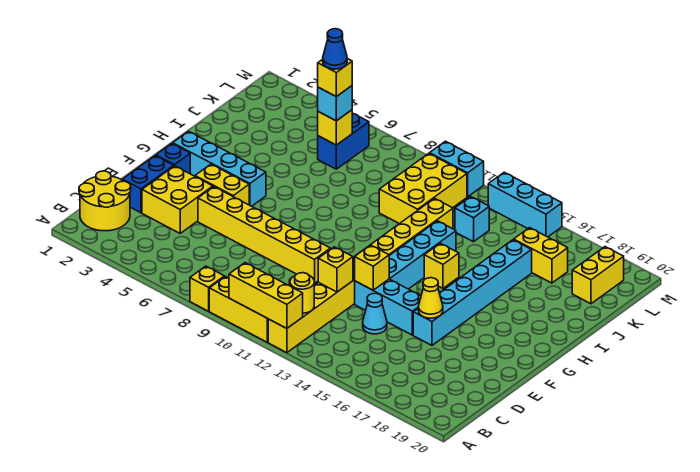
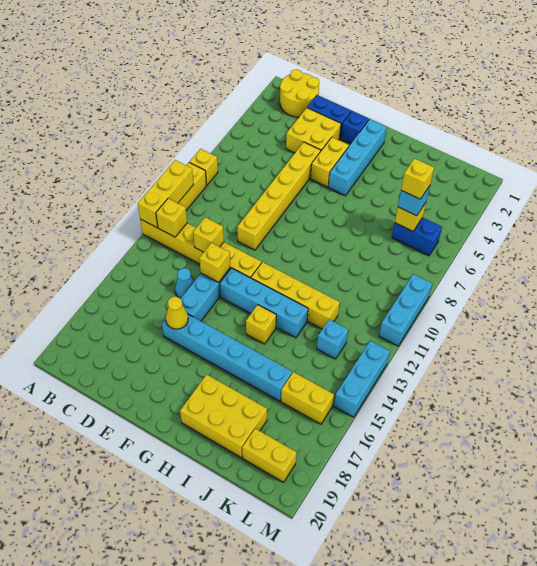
yellow round brick B12 level 2 -> yellow brick B12 level 2
yellow brick J10:L11 level 1 -> yellow brick H18:J19 level 1
blue cone K6 level 5 -> none
yellow brick K16:K17 level 1 -> yellow brick K16:L16 level 1
cyan brick M10:M11 level 1 -> cyan brick M9:M11 level 1

